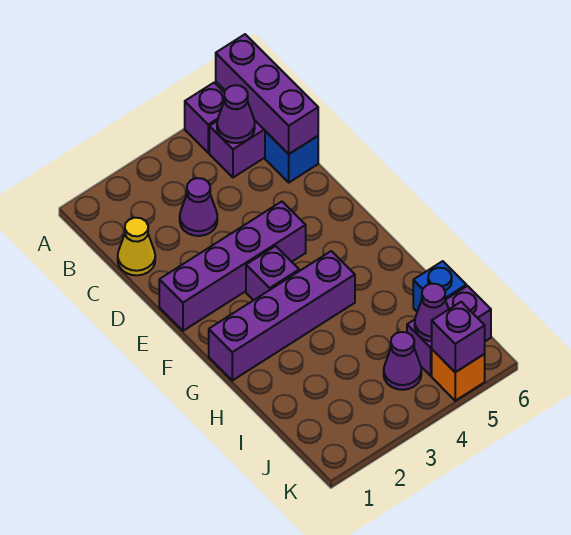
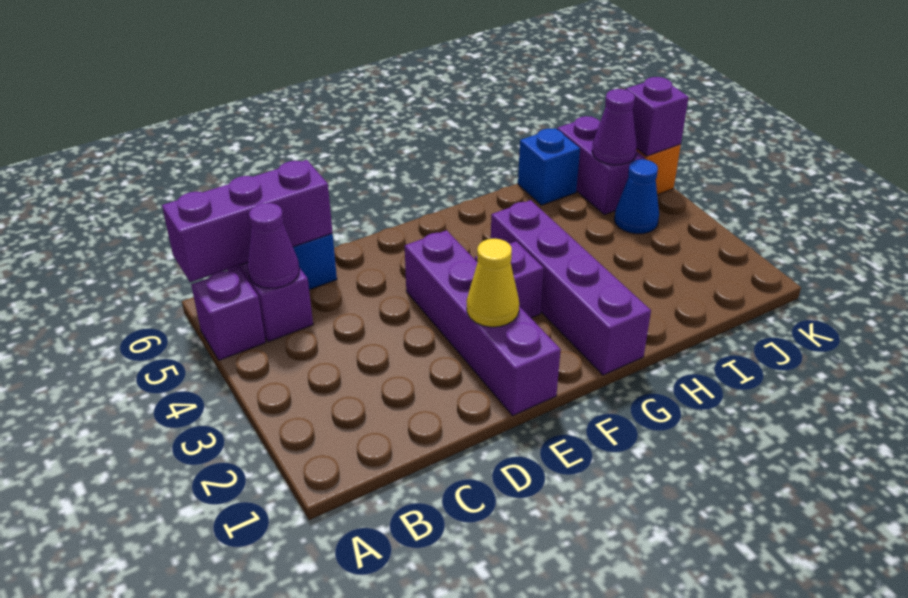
yellow cone C1 level 1 -> yellow cone E2 level 2
purple cone C3 level 1 -> none
purple cone J4 level 1 -> blue cone J4 level 1

